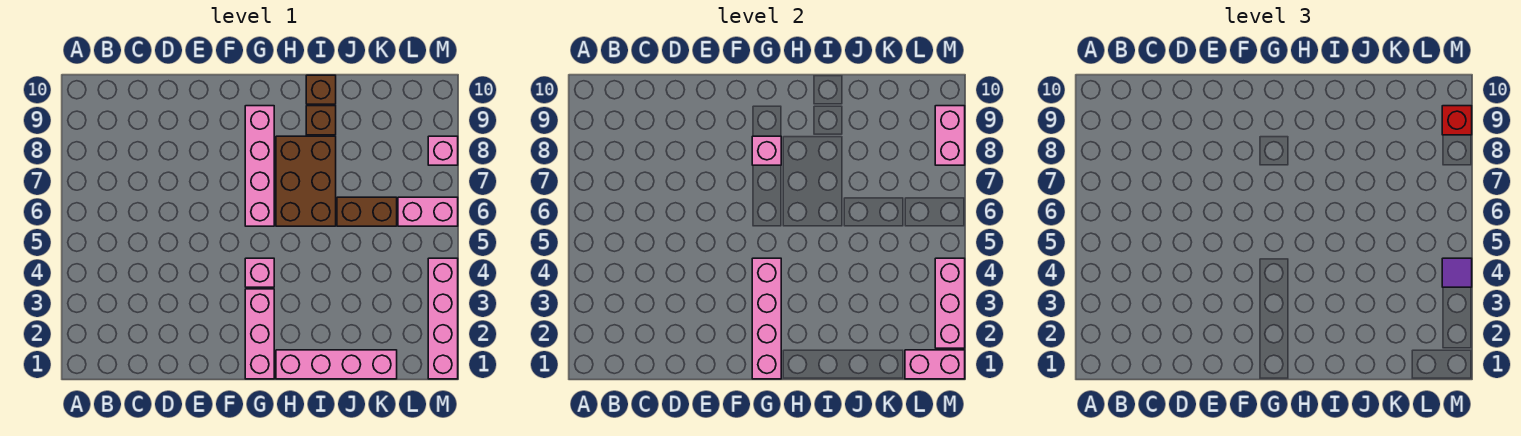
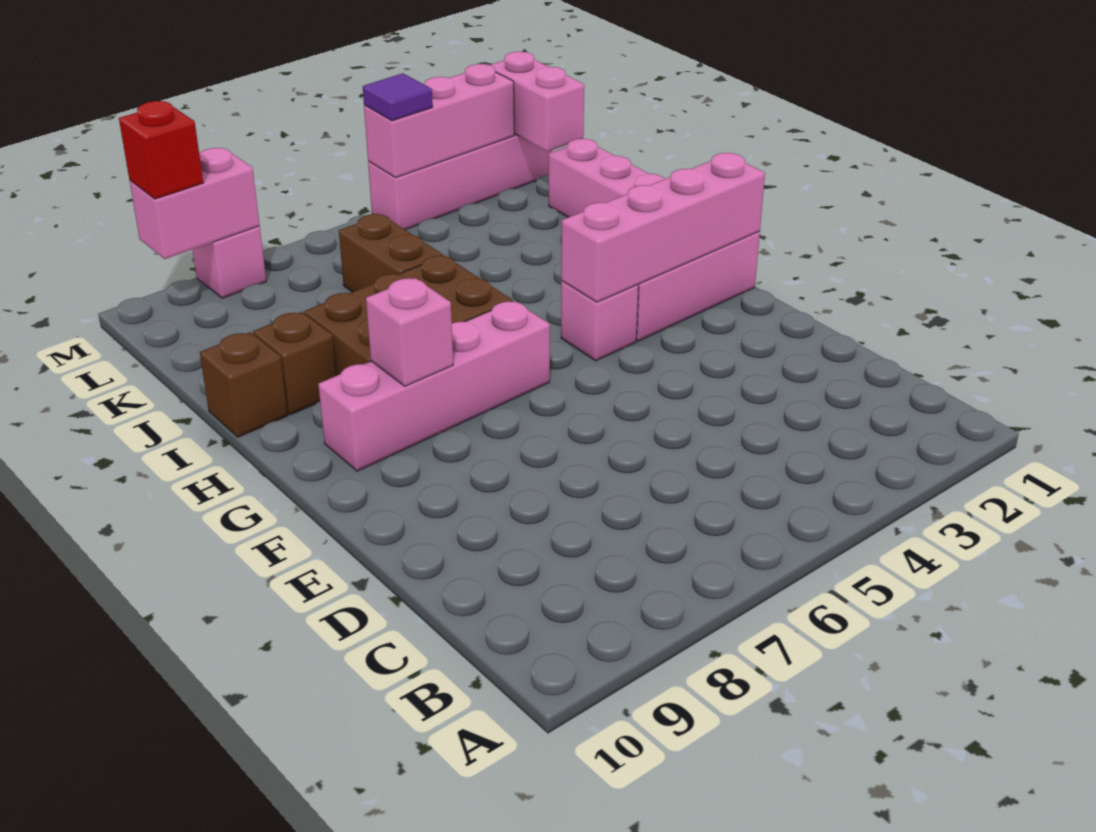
pink brick L6:M6 level 1 -> none

